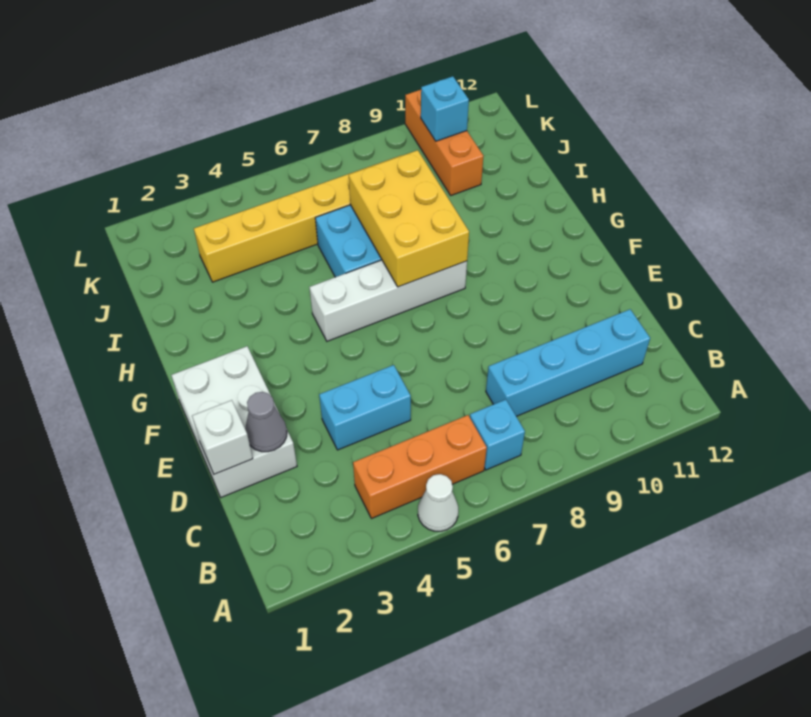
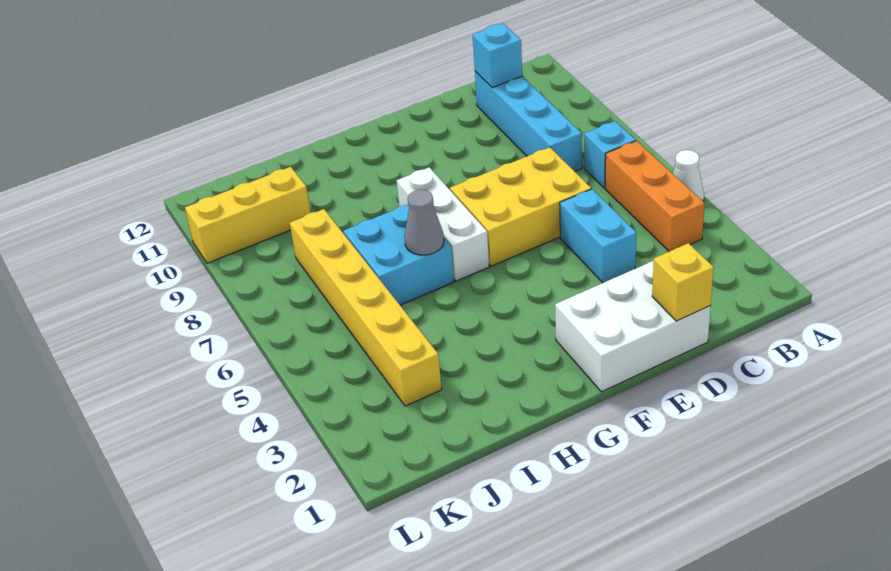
white brick D1 level 2 -> yellow brick D1 level 2
grey cone D2 level 2 -> grey cone H6 level 2
white brick G5:G8 level 1 -> white brick G6:G8 level 1
yellow brick G7:I8 level 2 -> yellow brick D6:F7 level 1
orange brick J10:L10 level 1 -> yellow brick J10:L10 level 1
cyan brick K10 level 2 -> cyan brick C11 level 2

